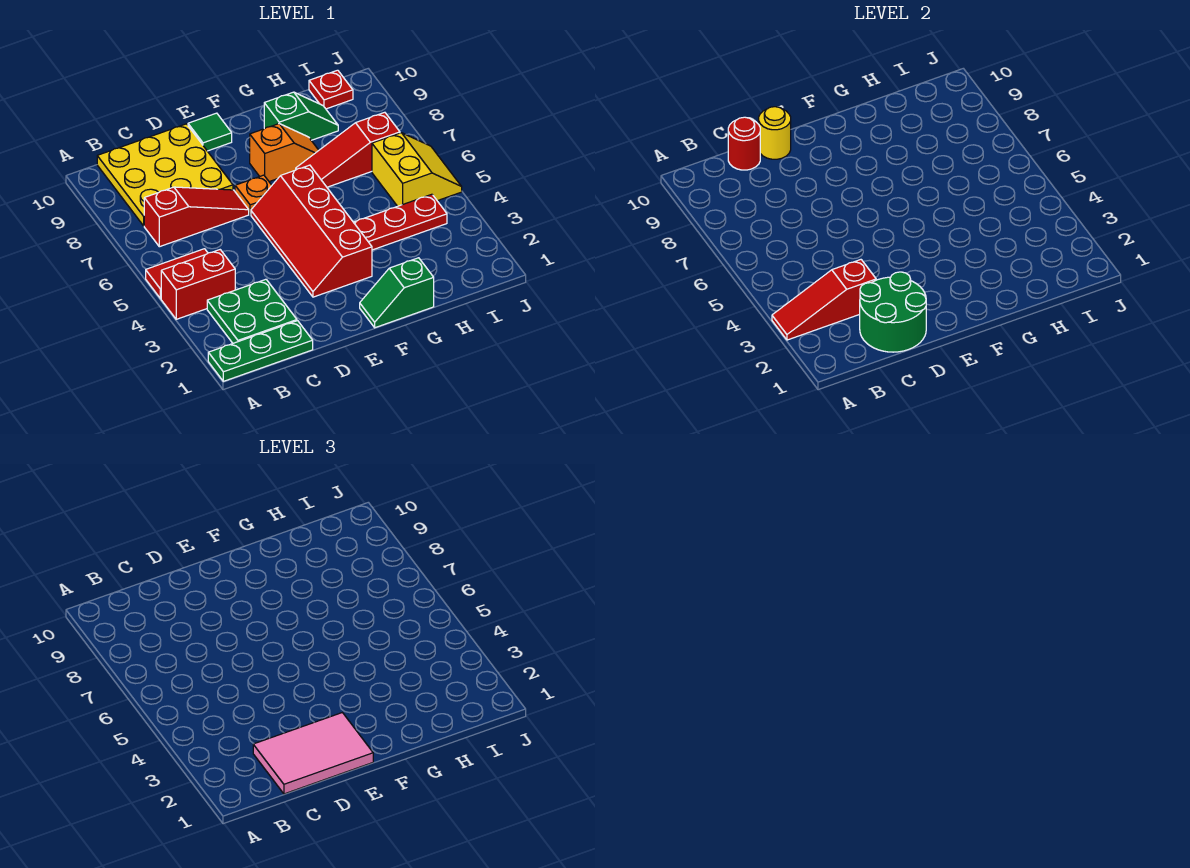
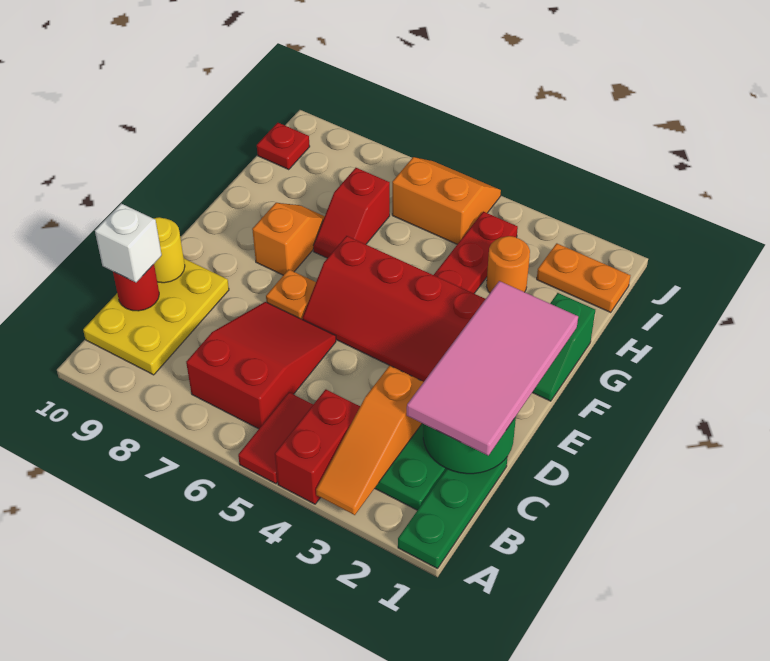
red slope A3:C3 level 2 top C -> orange slope A3:C3 level 2 top C
red slope B7:D7 level 1 top B -> red slope B6:D7 level 1 top B
yellow plate B8:D10 level 1 -> yellow plate B9:D10 level 1
pink tile C1:E2 level 3 -> pink tile C1:F2 level 3
none -> white brick C10 level 3
green tile E10 level 1 -> none
red slope G7:I7 level 1 top I -> red slope G7:H7 level 1 top H
green slope G9:H9 level 1 top G -> none
none -> orange round brick H3 level 1
none -> orange plate I1:I2 level 1
yellow slope I5:J6 level 1 top I -> orange slope I5:J6 level 1 top I

